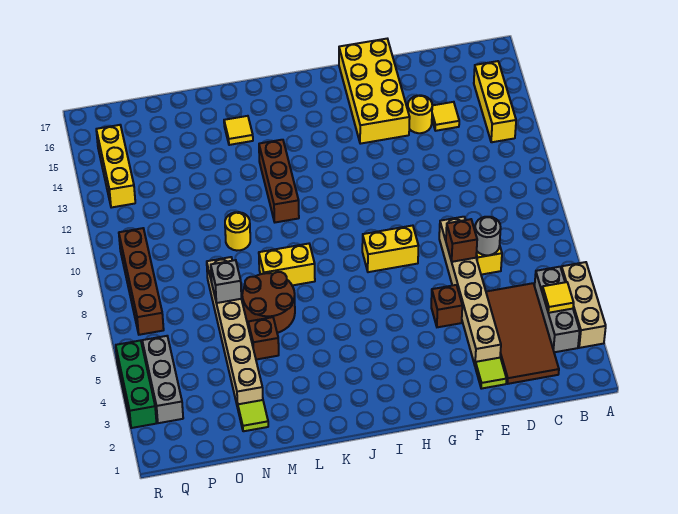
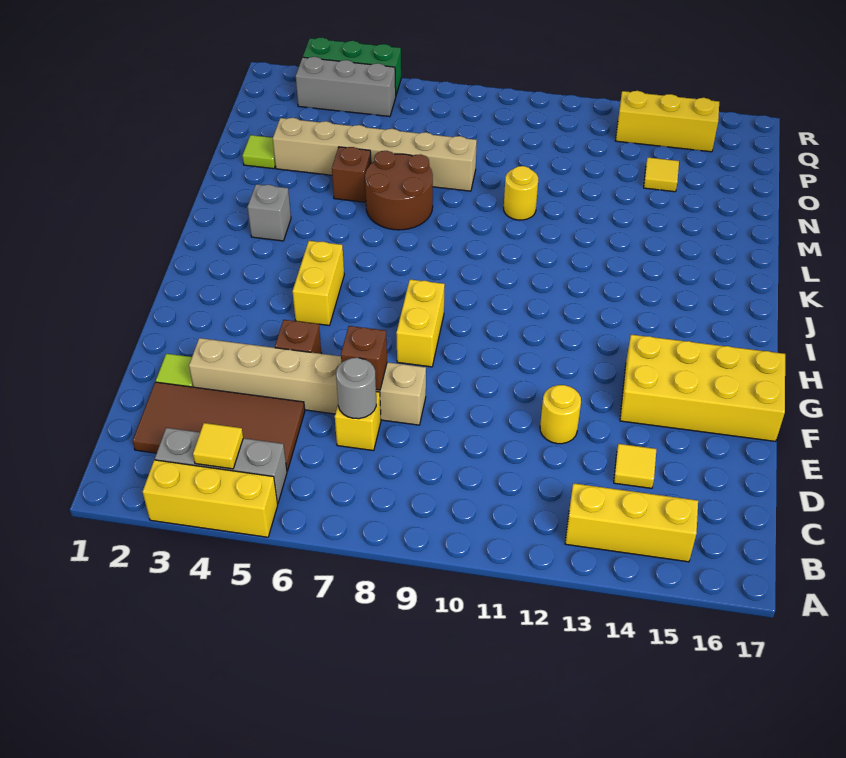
tan brick A3:A5 level 1 -> yellow brick A3:A5 level 1
yellow round brick E14 level 1 -> yellow round brick E12 level 1
yellow brick K8:L8 level 1 -> yellow brick H5:I5 level 1
brown brick K11:K13 level 1 -> none
yellow tile L15 level 1 -> yellow tile O14 level 1
grey brick N7 level 2 -> grey brick K3 level 1
brown brick Q7:Q10 level 1 -> none

